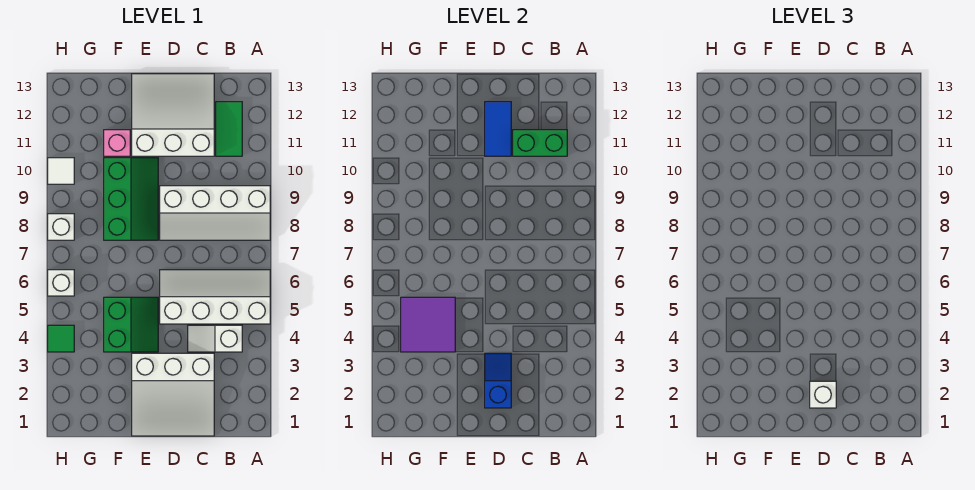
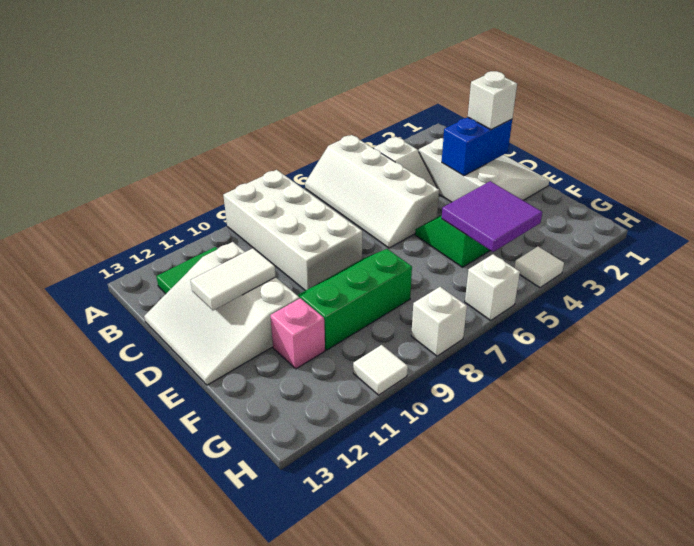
white slope A8:D9 level 1 top 9 -> white brick A8:D9 level 1
green brick B11:C11 level 2 -> none
blue slope D2:D3 level 2 top 2 -> blue brick D2:D3 level 2
blue tile D11:D12 level 2 -> white tile D11:D12 level 2
green tile H4 level 1 -> white tile H4 level 1

